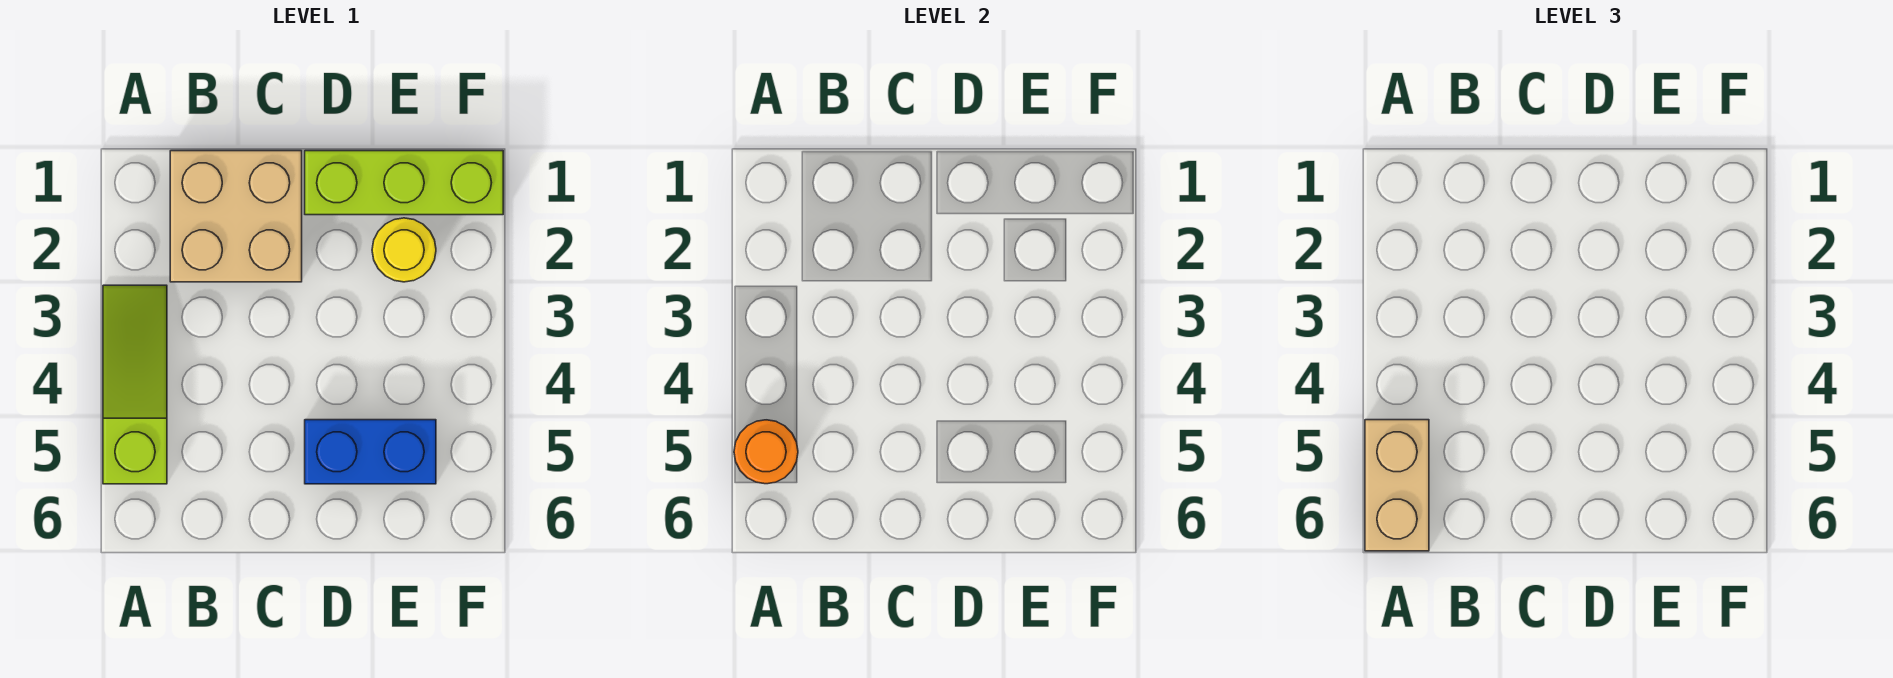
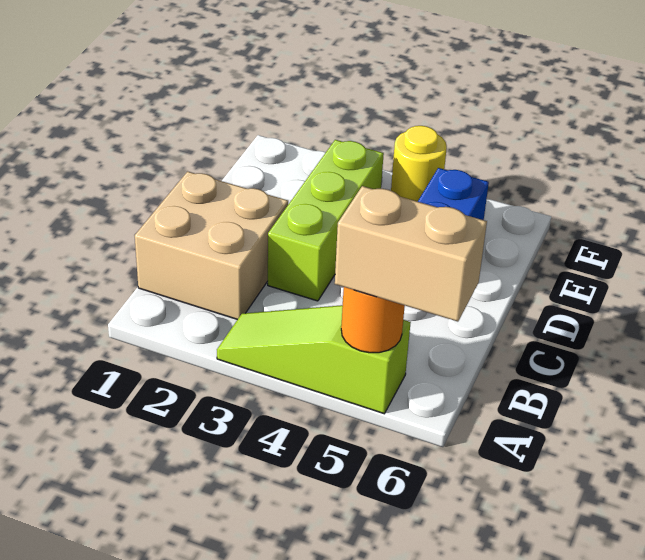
lime brick D1:F1 level 1 -> lime brick C3:E3 level 1
yellow round brick E2 level 1 -> yellow round brick F4 level 1

